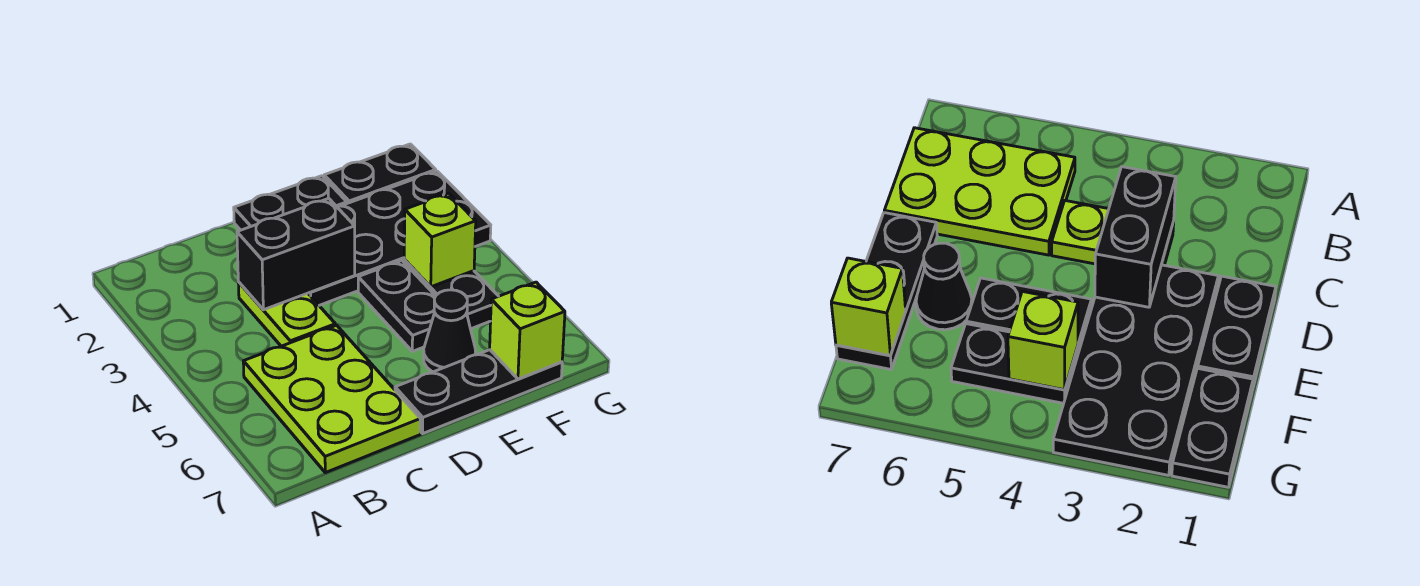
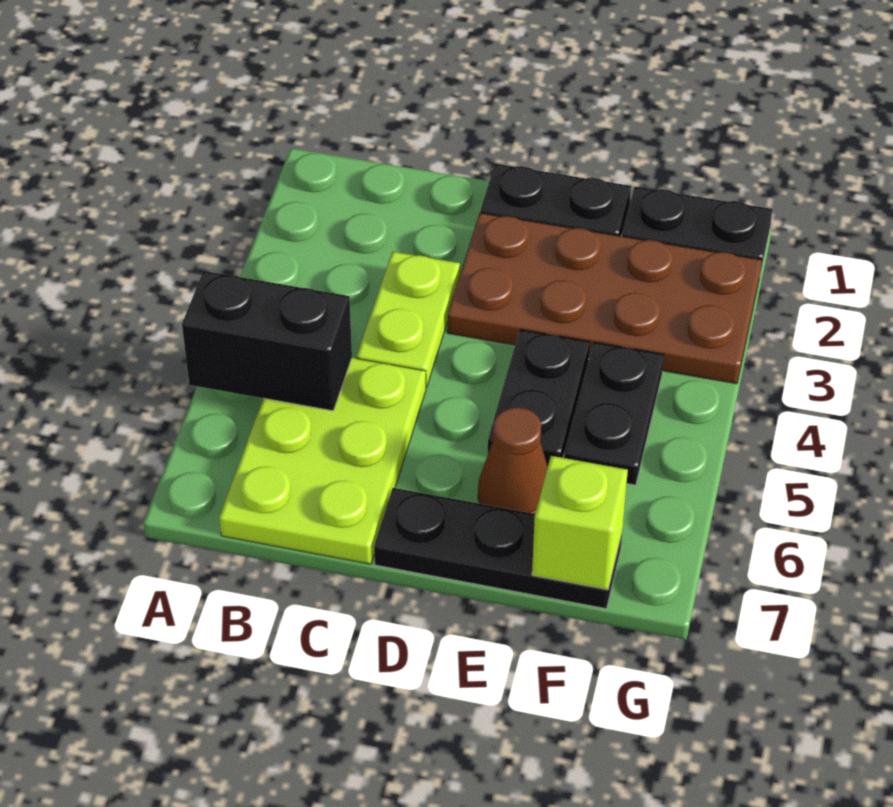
black brick C3:D3 level 2 -> black brick A5:B5 level 2
black plate D2:G3 level 1 -> brown plate D2:G3 level 1
black cone E6 level 1 -> brown cone E6 level 1
lime brick F4 level 2 -> none

